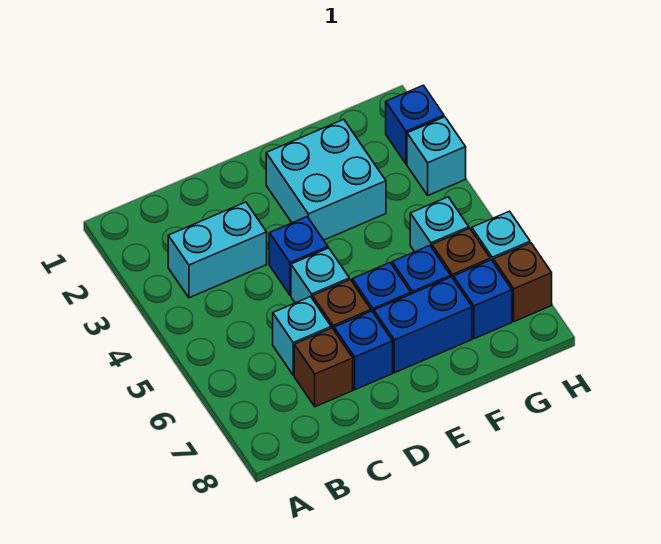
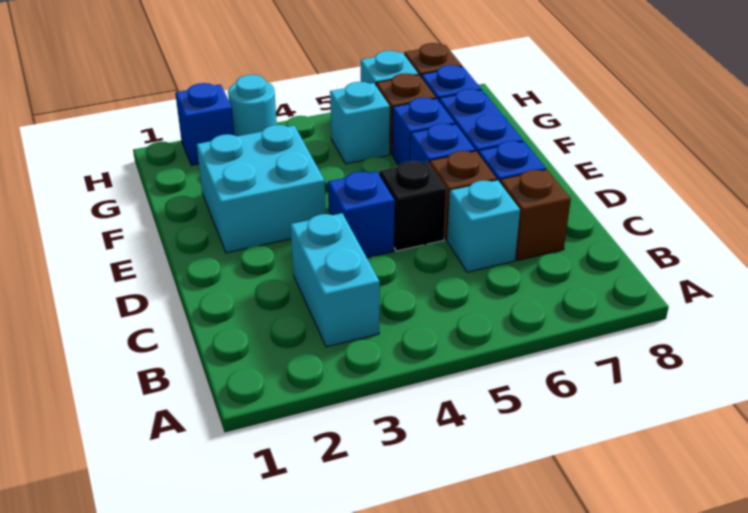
cyan brick D5 level 1 -> black brick D5 level 1
cyan brick H3 level 1 -> cyan round brick H3 level 1

